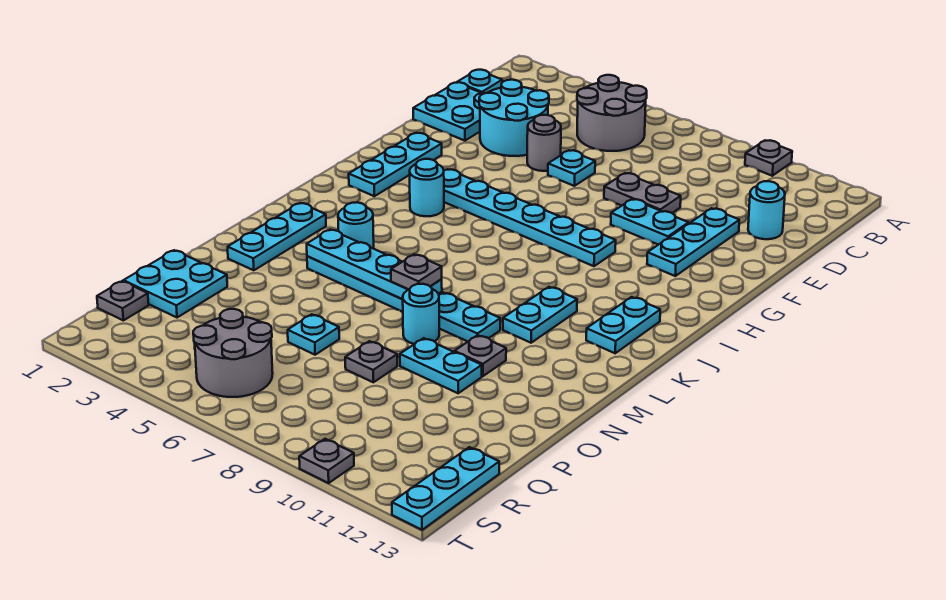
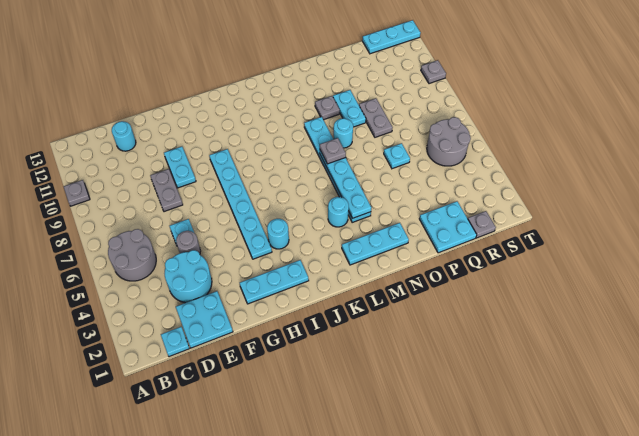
cyan plate E11:G11 level 1 -> none
cyan plate J12:K12 level 1 -> none
cyan plate K10:L10 level 1 -> none
grey plate P8 level 1 -> grey plate P8:P9 level 1

